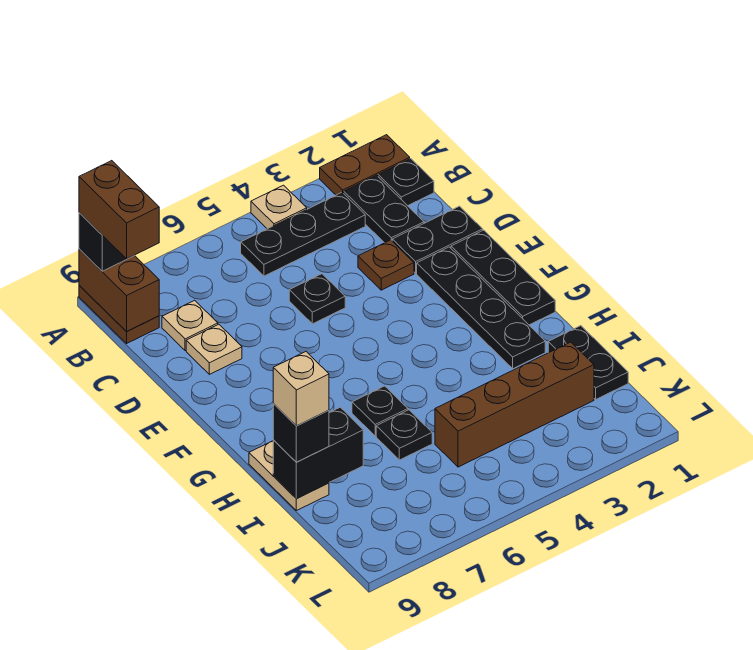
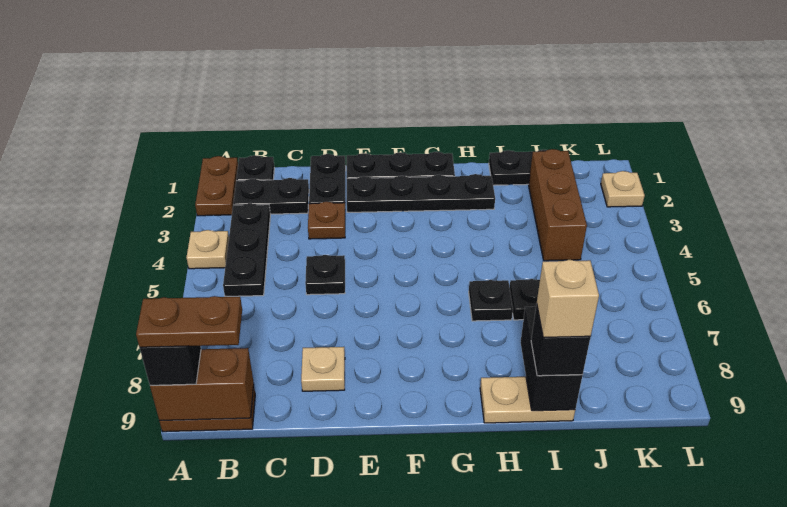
brown brick A9:B9 level 4 -> brown plate A9:B9 level 4
tan plate C8 level 1 -> tan plate L2 level 1
brown brick J2:J5 level 1 -> brown brick J2:J4 level 1

